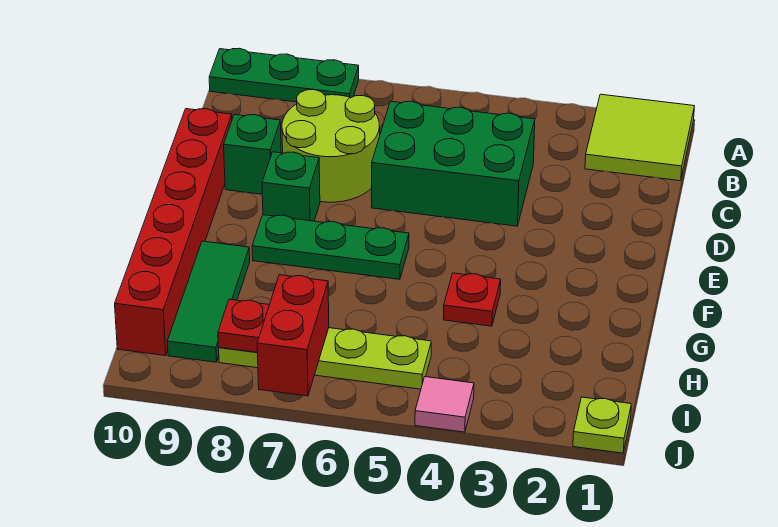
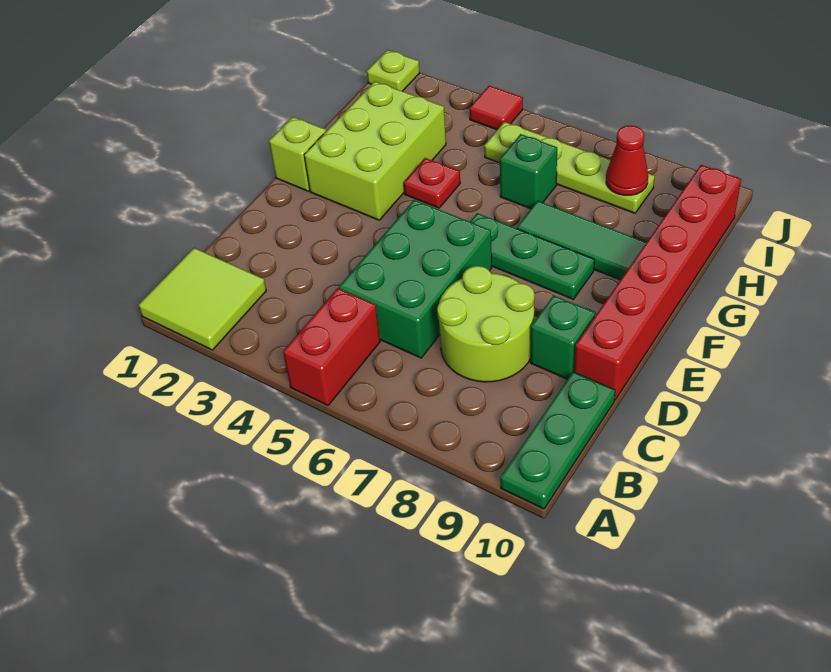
green plate A8:A10 level 1 -> green plate A10:C10 level 1
green brick C4:D6 level 1 -> green brick C5:E6 level 1
green brick E8 level 1 -> green brick H6 level 1
none -> lime brick F1 level 1
none -> lime brick F2:H3 level 1
green tile G9:I9 level 1 -> green tile G7:G9 level 1
red brick I7:J7 level 2 -> red brick A5:B5 level 1
red plate I8 level 2 -> red cone I8 level 2
pink tile J4 level 1 -> red tile J4 level 1

